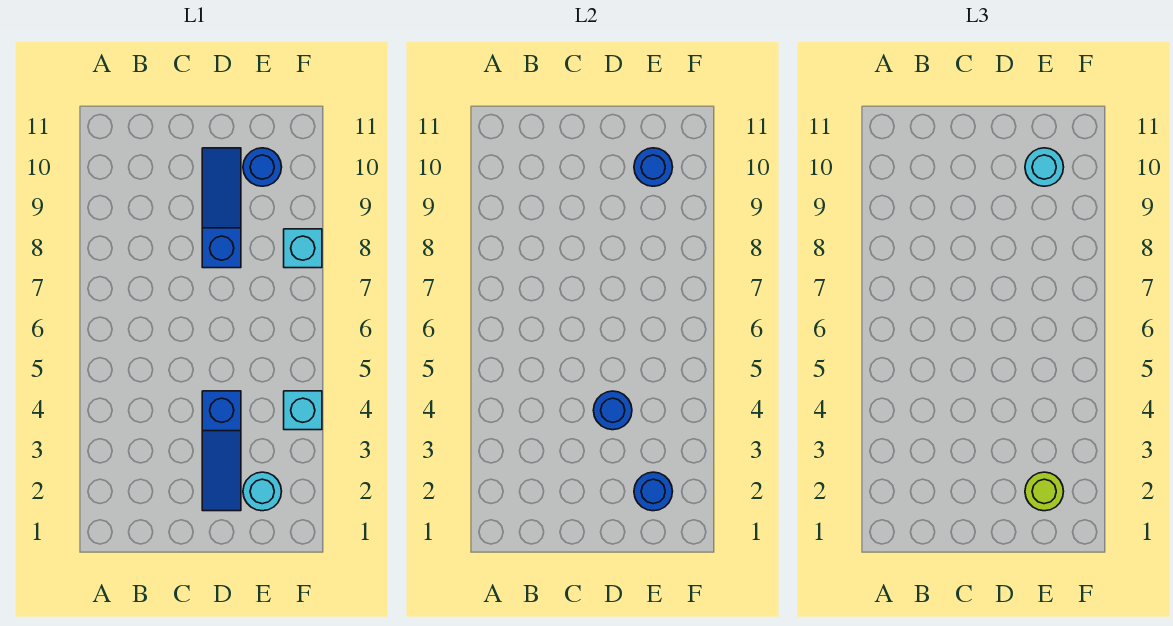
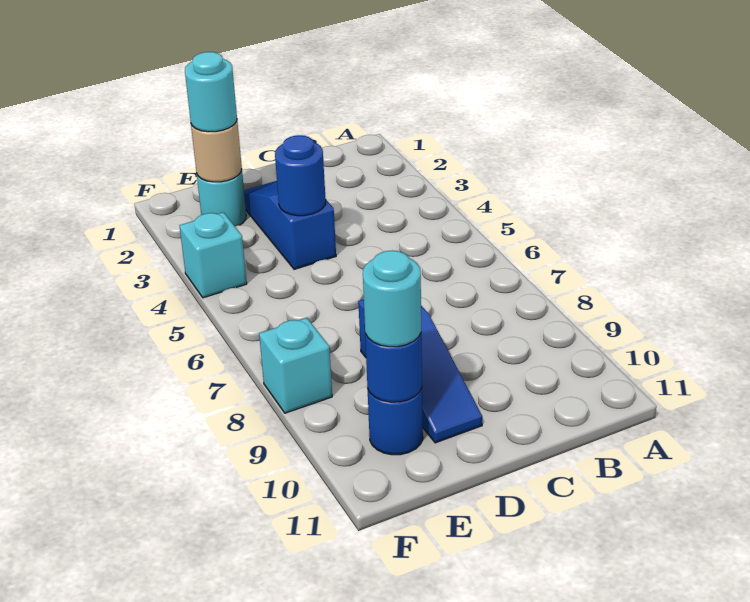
blue round brick E2 level 2 -> tan round brick E2 level 2
lime round brick E2 level 3 -> cyan round brick E2 level 3

